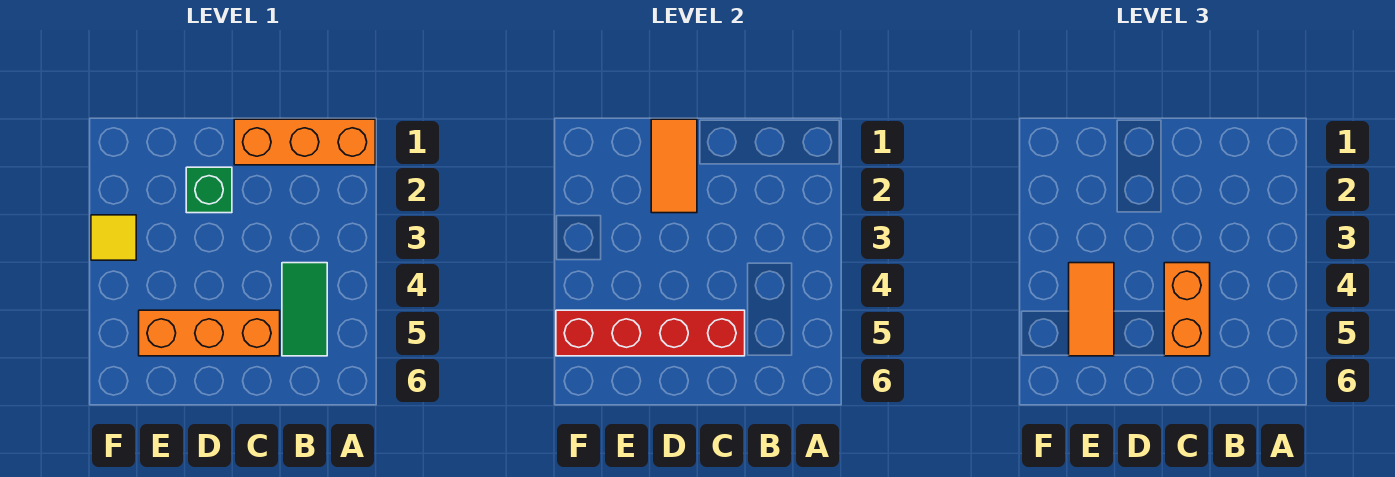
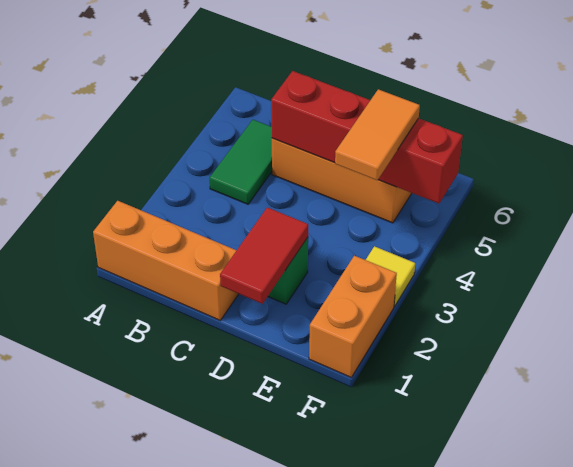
orange brick C4:C5 level 3 -> orange brick F1:F2 level 1
orange tile D1:D2 level 2 -> red tile D1:D2 level 2

